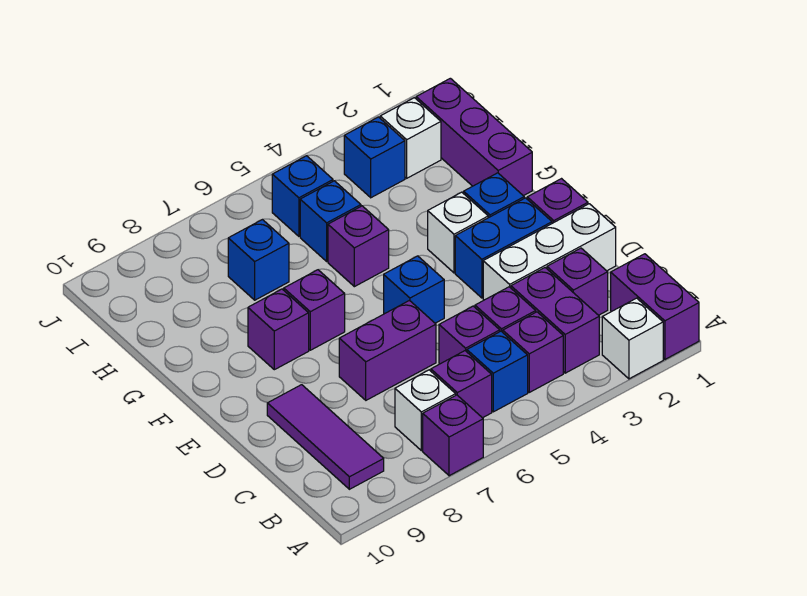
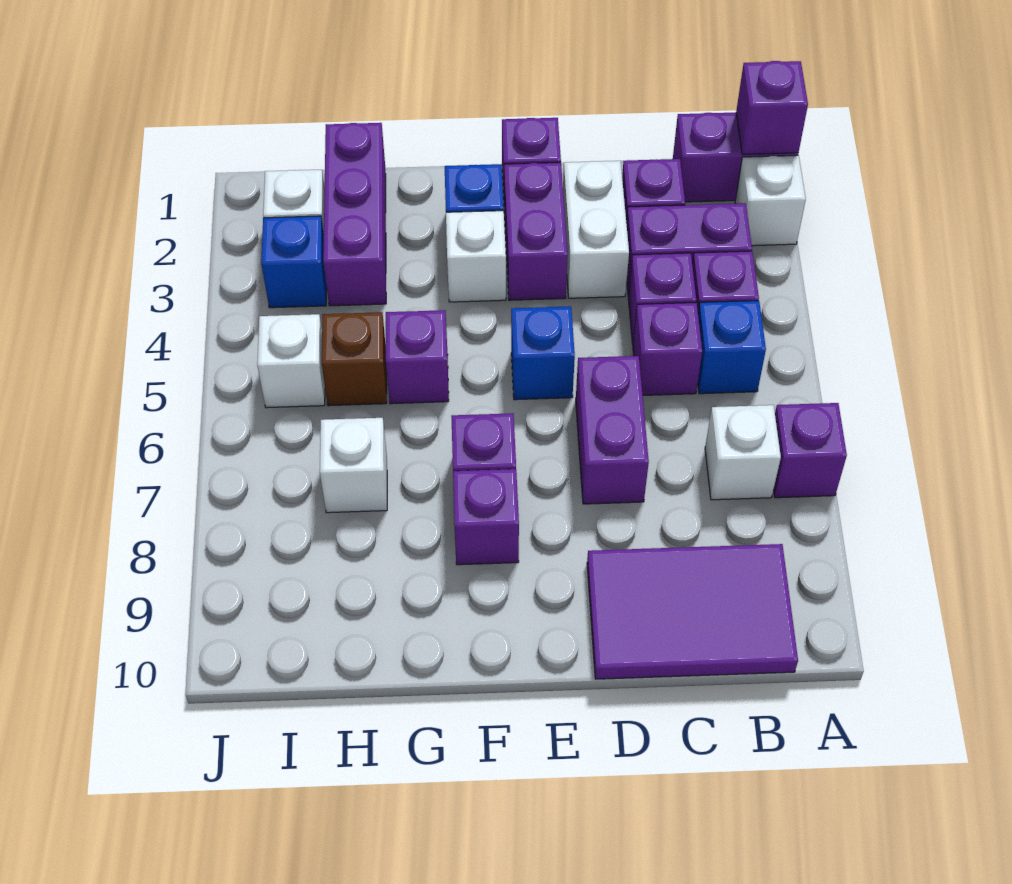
purple brick B6 level 1 -> purple brick A1 level 2
purple tile B9:D9 level 1 -> purple tile B9:D10 level 1
white brick D1:D3 level 1 -> white brick D2:D3 level 1
blue brick E2:E3 level 1 -> purple brick E2:E3 level 1
purple brick G1:I1 level 1 -> purple brick H1:H3 level 1
blue brick H5 level 1 -> brown brick H5 level 1
blue brick H7 level 1 -> white brick H7 level 1
blue brick I5 level 1 -> white brick I5 level 1

